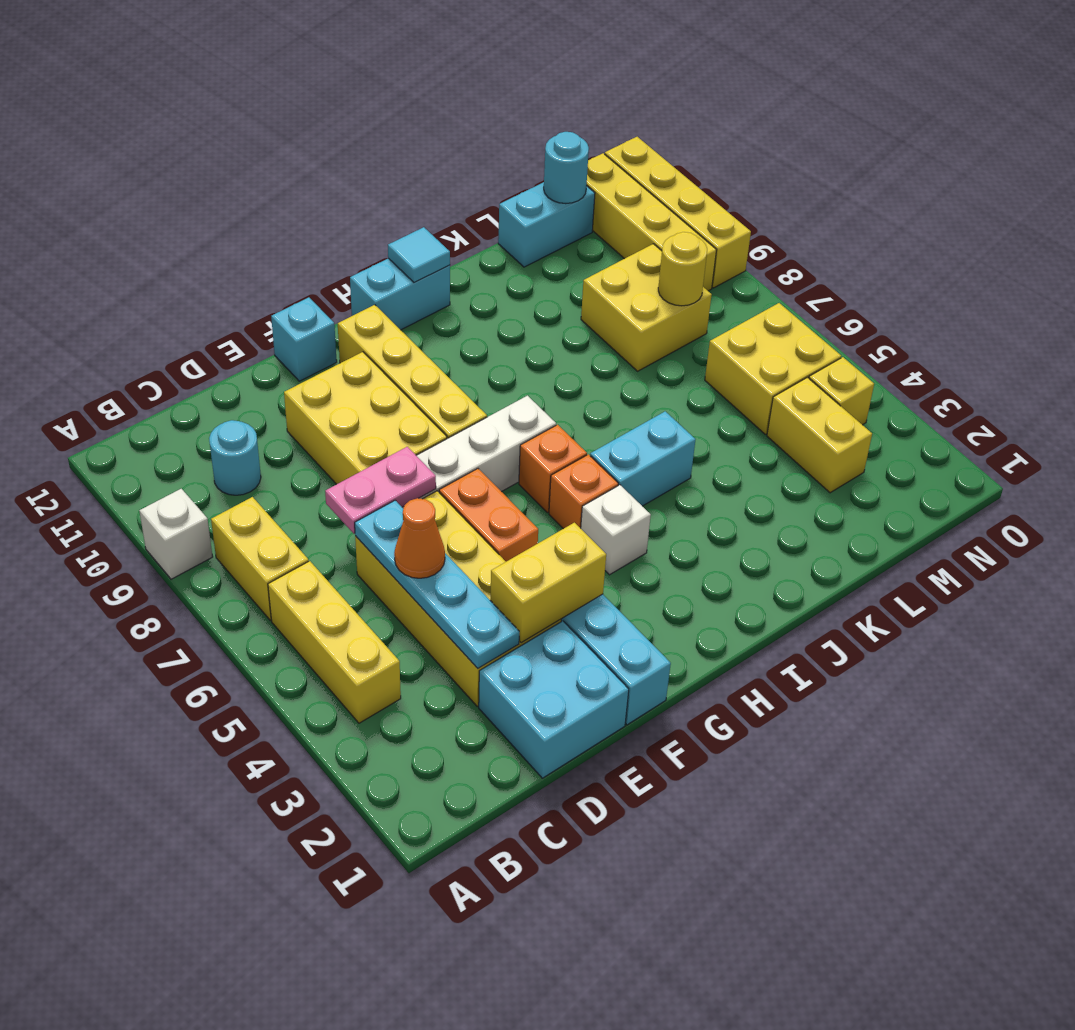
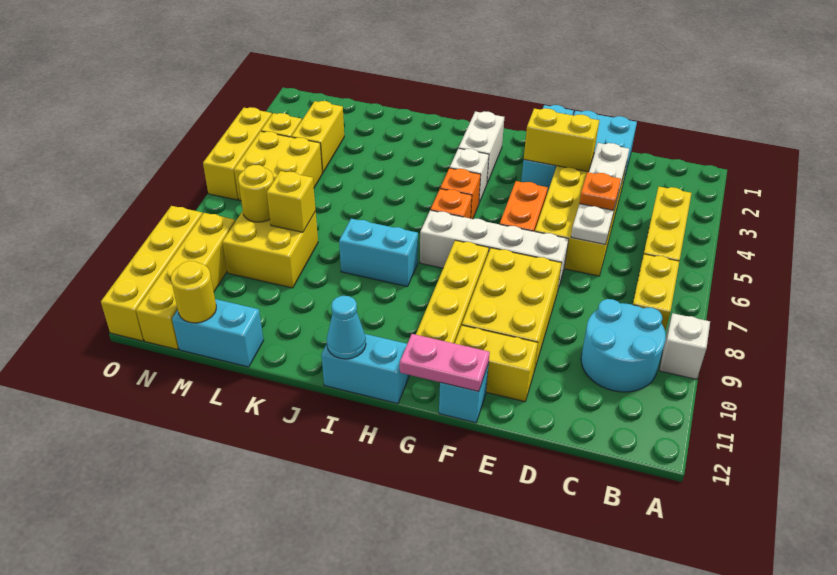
cyan round brick C10 level 1 -> cyan round brick B9:C10 level 1
cyan plate D3:D6 level 2 -> white plate D3:D6 level 2
orange cone D5 level 3 -> orange plate D5 level 3
pink plate D7:E7 level 2 -> pink plate F12:G12 level 2
none -> yellow brick E11:F11 level 1
none -> white brick H2:H3 level 1
cyan brick I5:J5 level 1 -> cyan brick I8:J8 level 1
cyan tile I12 level 2 -> cyan cone I12 level 2
none -> yellow brick L8 level 2
cyan round brick M12 level 2 -> yellow round brick M12 level 2
none -> yellow brick O4:O6 level 1

